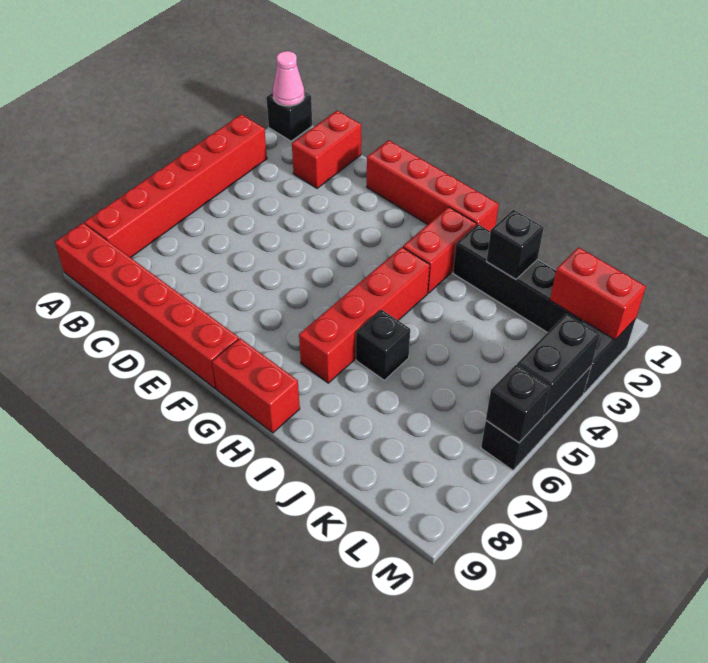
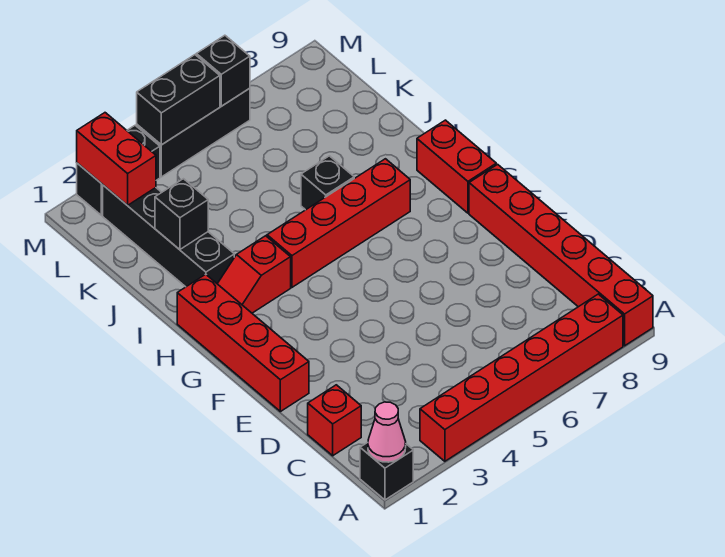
red brick C1:C2 level 1 -> red brick C1 level 1
red brick H2:H3 level 1 -> red slope H2:H3 level 1 top 3

